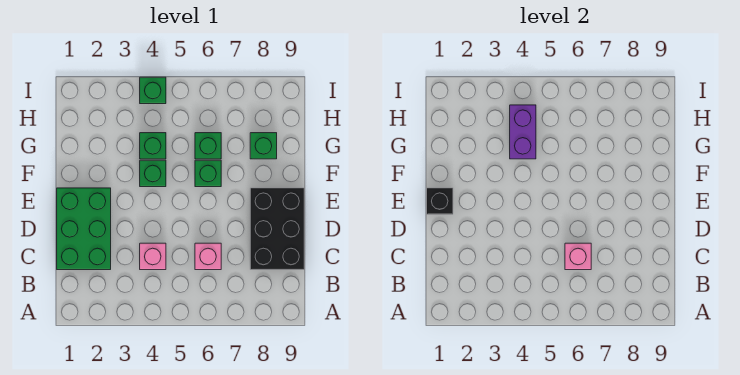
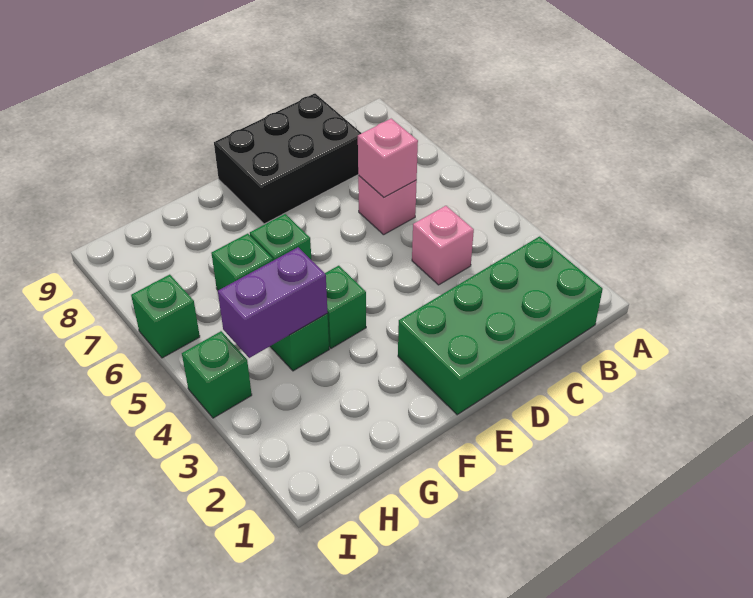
green brick C1:E2 level 1 -> green brick B1:E2 level 1
black brick E1 level 2 -> none
green brick G8 level 1 -> green brick I6 level 1

